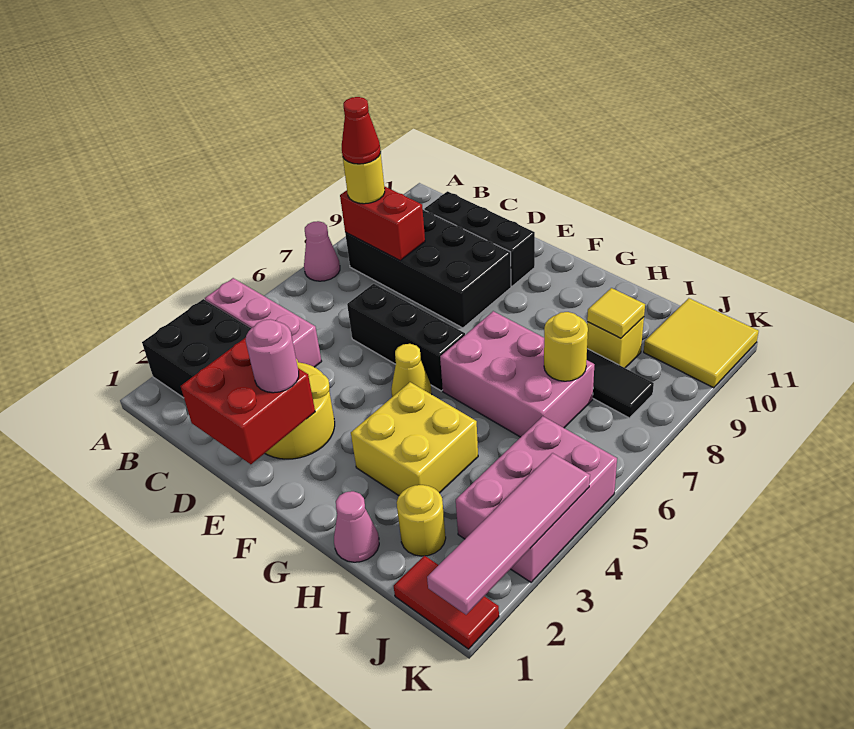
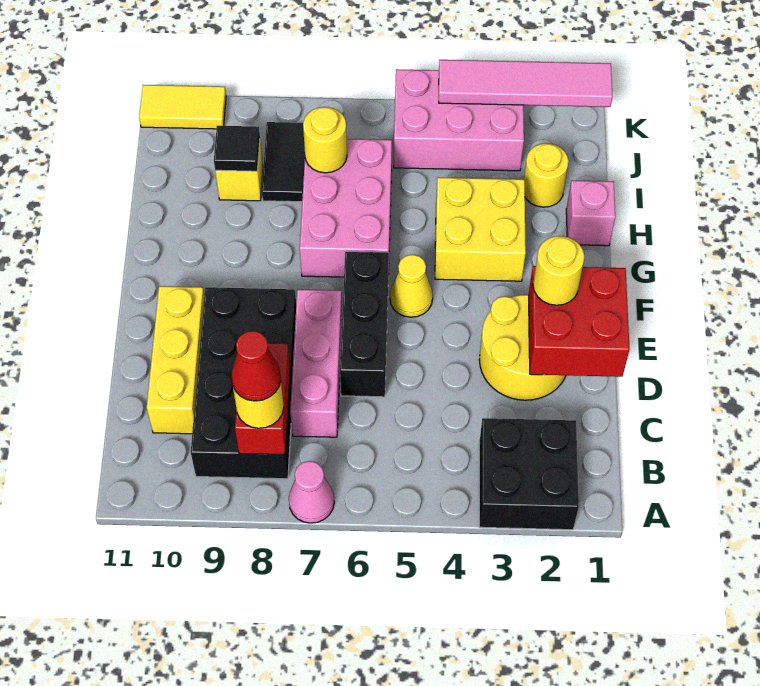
pink brick A4:C4 level 1 -> pink brick C7:E7 level 1
black brick C10:E10 level 1 -> yellow brick C10:E10 level 1
pink round brick E2 level 3 -> yellow round brick E2 level 3
pink cone H1 level 1 -> pink brick H1 level 1
yellow tile I9 level 2 -> black tile I9 level 2
red tile J1:K1 level 1 -> none
yellow tile J10:K11 level 1 -> yellow tile K10:K11 level 1

